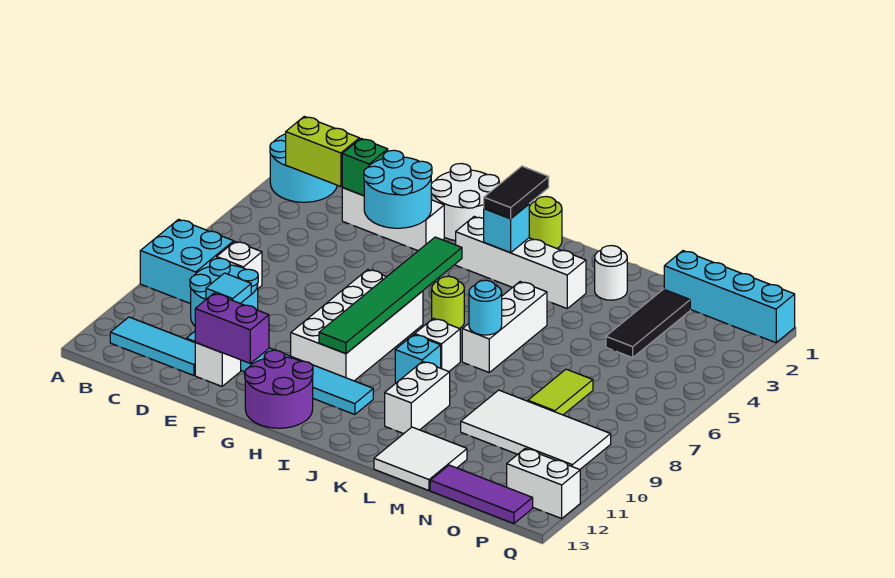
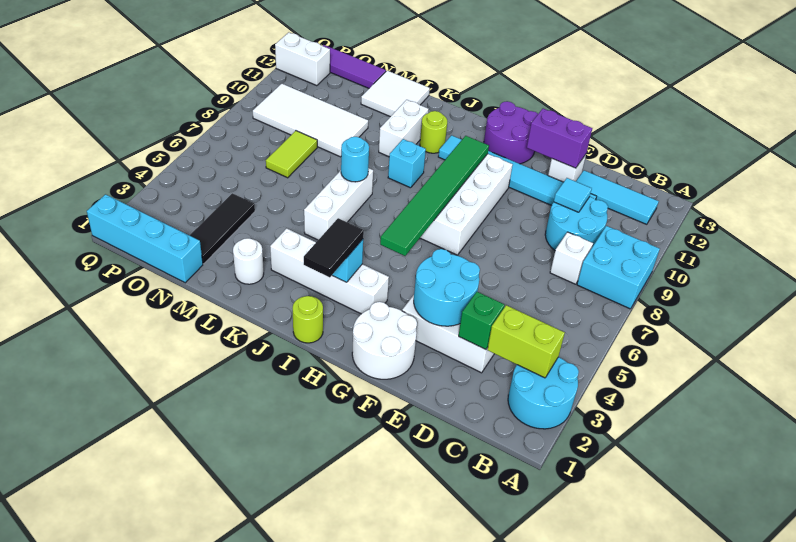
lime round brick I6 level 1 -> lime round brick J11 level 1
white brick J8 level 1 -> none

